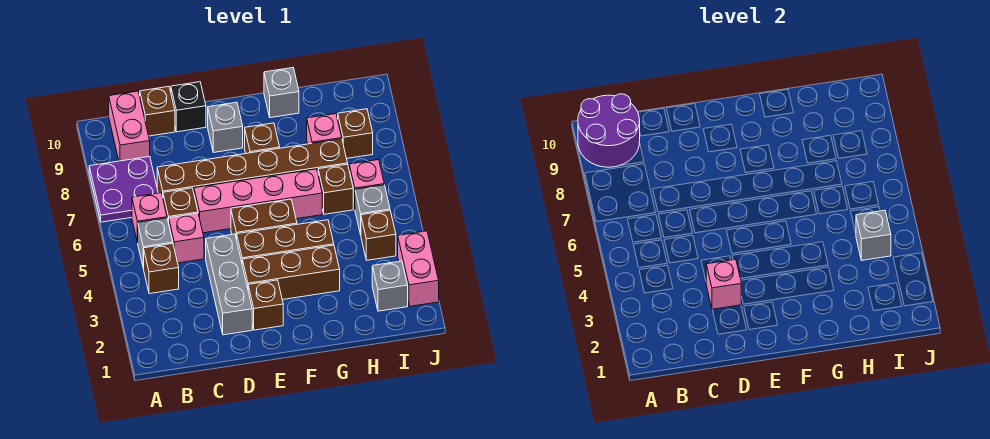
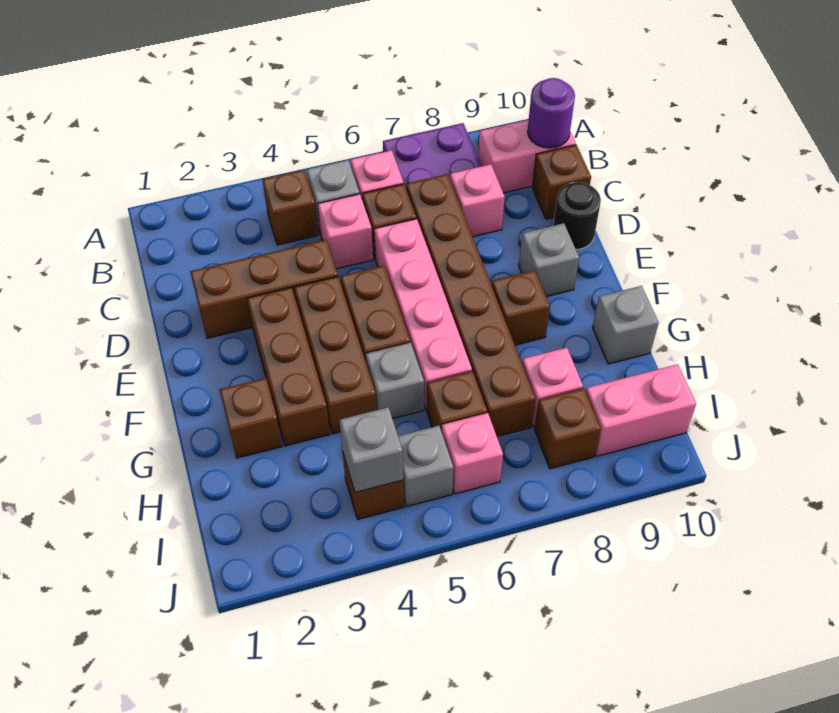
purple round brick A9:B10 level 2 -> purple round brick B10 level 2
grey brick D2:D4 level 1 -> brown brick D2:D4 level 1
pink brick D3 level 2 -> pink brick C8 level 1
black brick D10 level 1 -> black round brick D10 level 1
brown brick E2 level 1 -> brown brick G2 level 1
grey brick I2 level 1 -> grey brick G5 level 1
pink brick J2:J3 level 1 -> pink brick I9:I10 level 1

